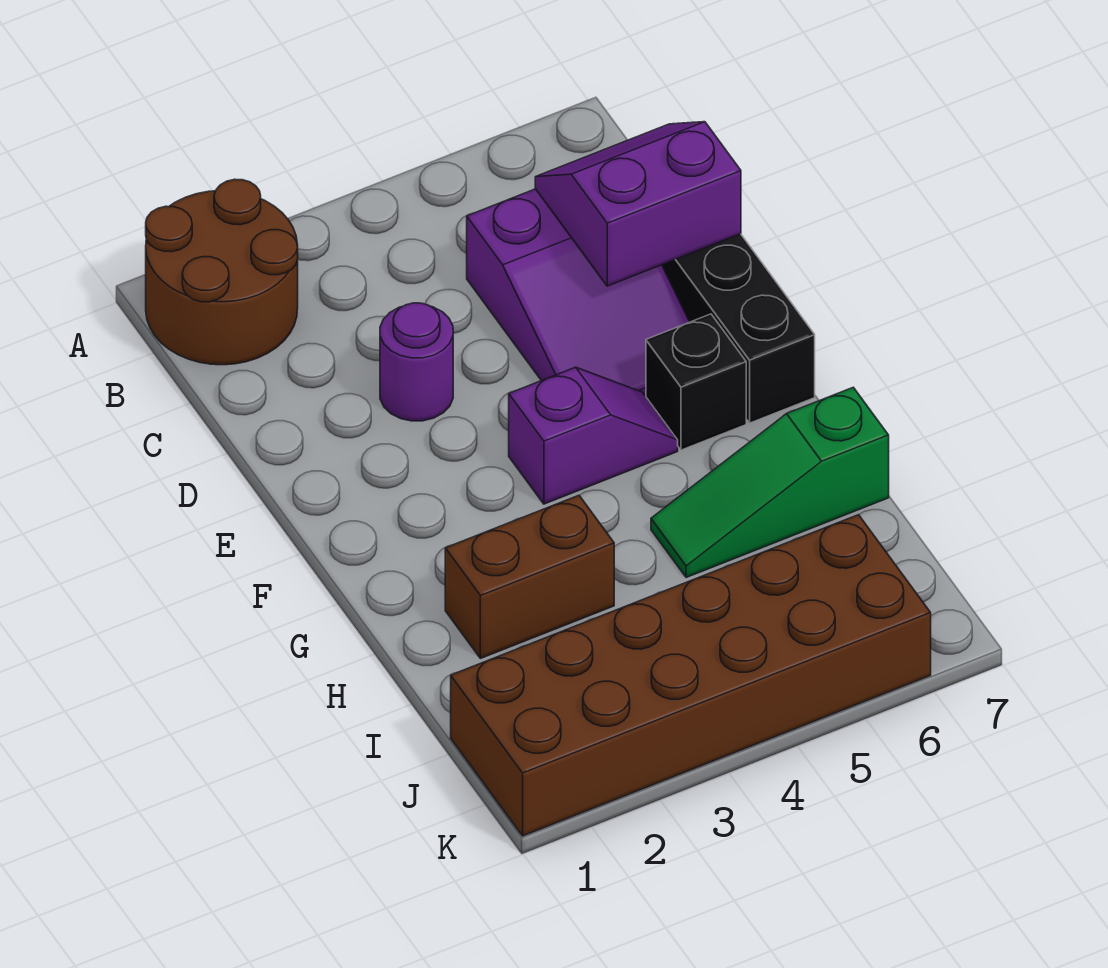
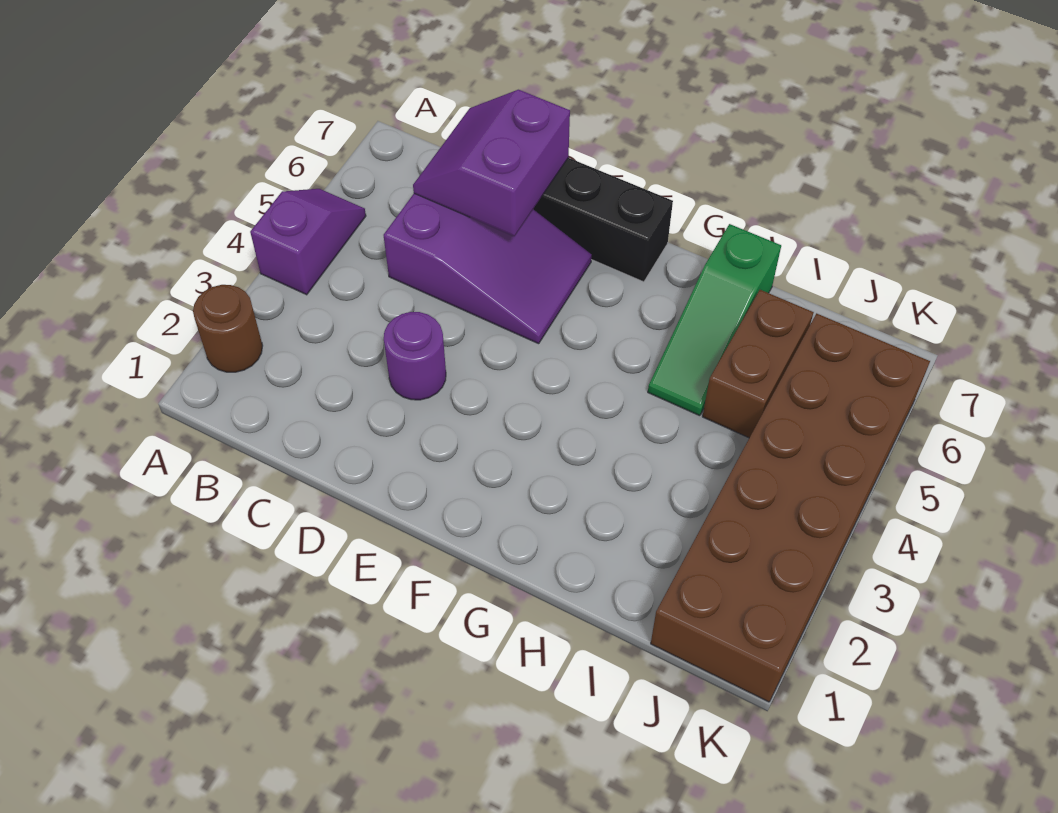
brown round brick A1:B2 level 1 -> brown round brick A2 level 1
purple slope F4:F5 level 1 top 4 -> purple slope A4:A5 level 1 top 4
black brick F6 level 1 -> none
brown brick H2:H3 level 1 -> brown brick I5:I6 level 1

